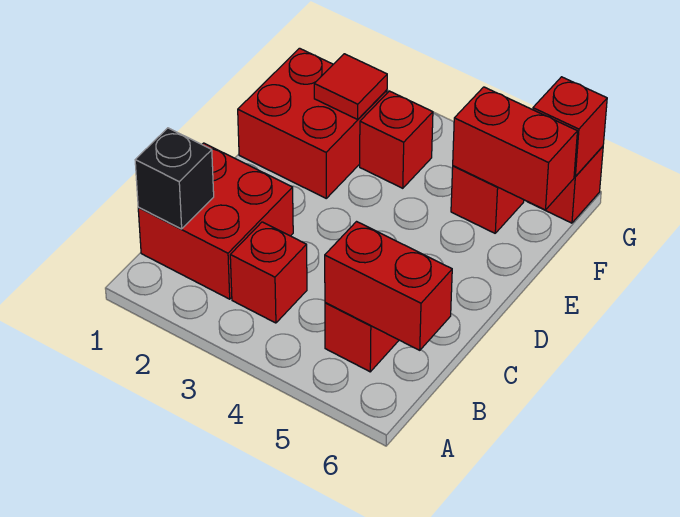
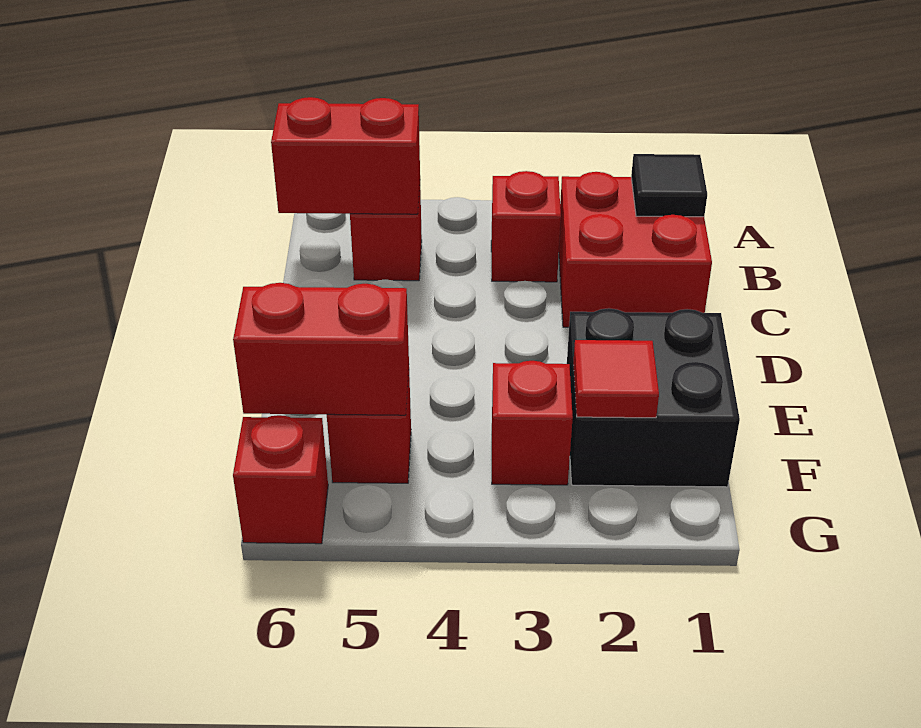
black brick B1 level 2 -> black tile B1 level 2
red brick E1:F2 level 1 -> black brick E1:F2 level 1
red brick G6 level 2 -> none

